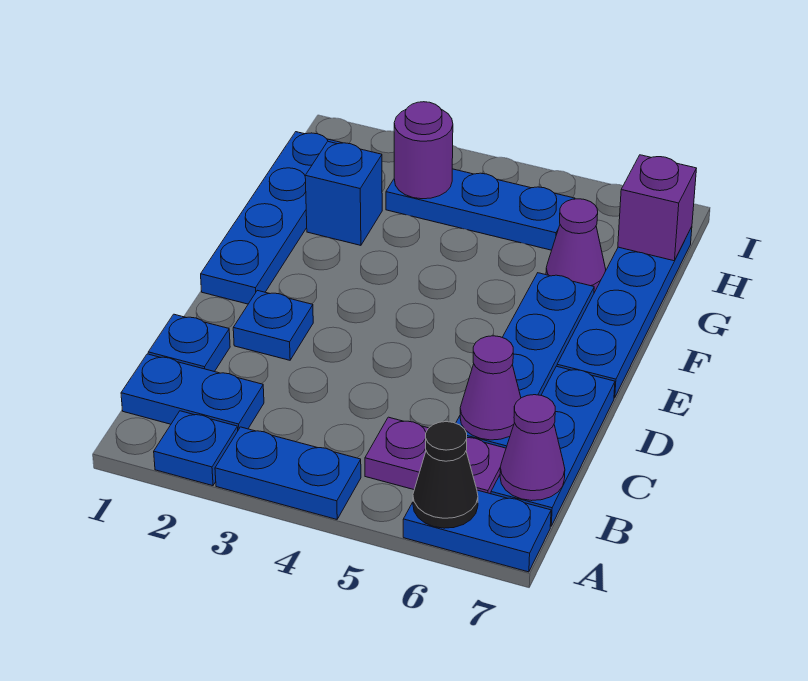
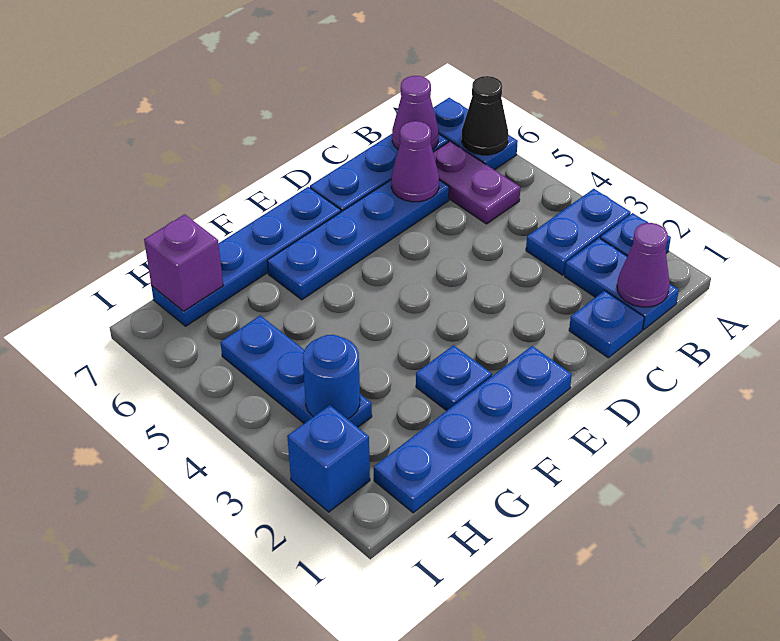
blue plate A3:A4 level 1 -> blue plate A3:B3 level 1
blue plate D2 level 1 -> blue plate F2 level 1
blue brick G2 level 1 -> blue brick I2 level 1
purple cone G6 level 1 -> purple cone B1 level 2
purple round brick H3 level 2 -> blue round brick H3 level 2

